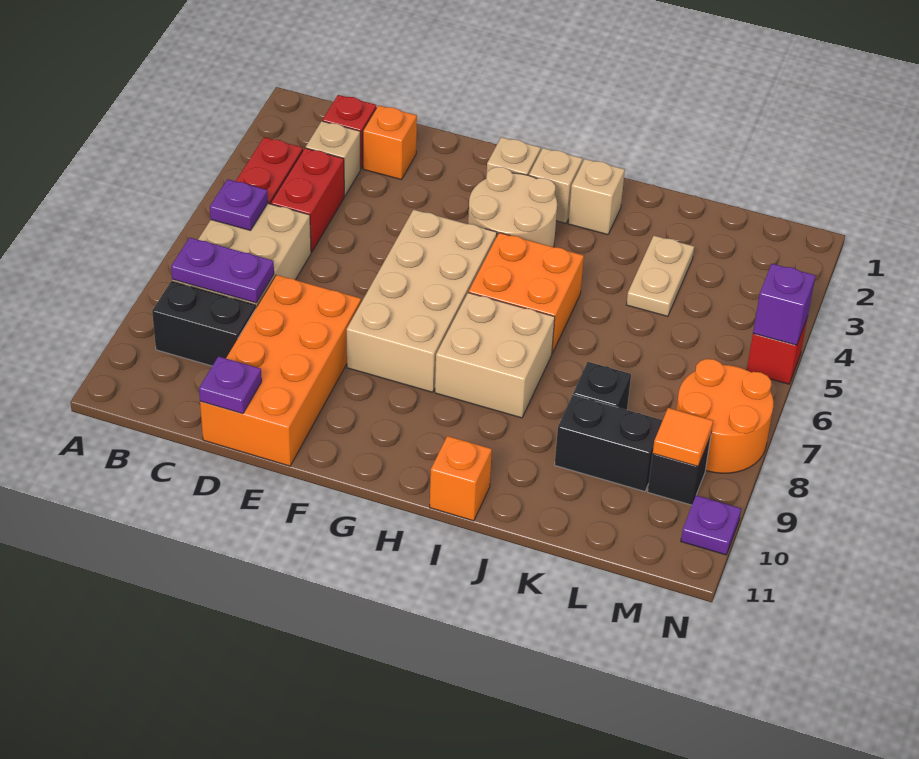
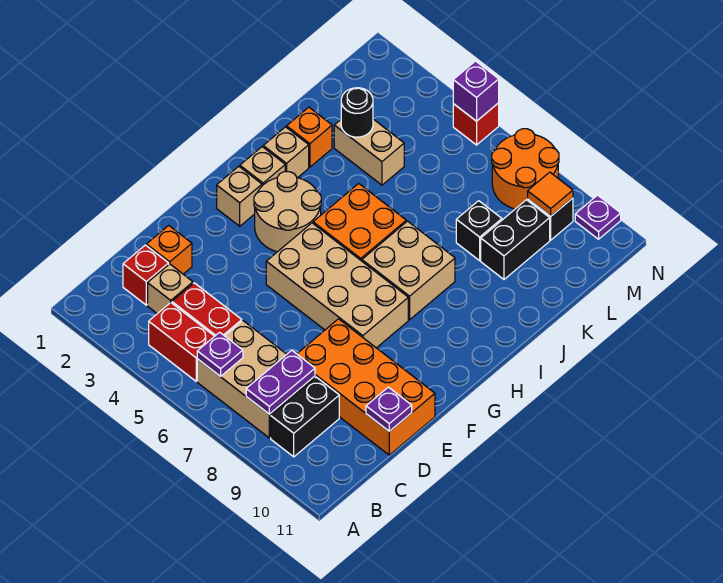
orange brick I11 level 1 -> orange brick J2 level 1
tan plate K3:K4 level 1 -> tan brick K3:K4 level 1
none -> black round brick K3 level 2

